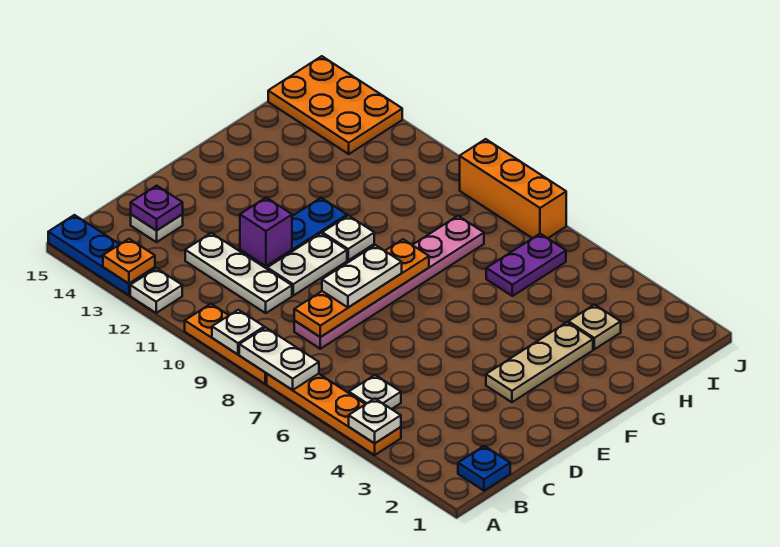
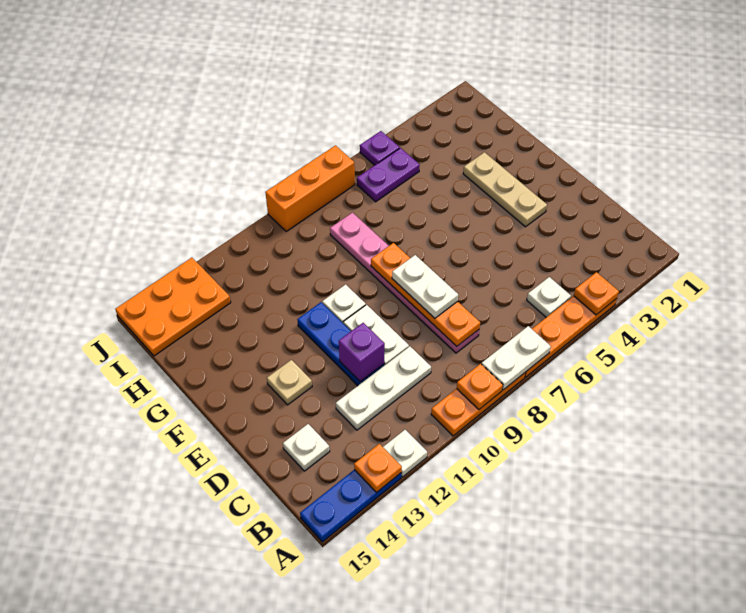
white plate A4 level 2 -> orange plate A4 level 2
white plate A9 level 2 -> orange plate A9 level 2
blue plate B1 level 1 -> none
purple plate C14 level 2 -> purple plate J5 level 1
tan plate H3 level 1 -> tan plate E13 level 1
purple plate H6:I6 level 1 -> purple plate I5:I6 level 1

